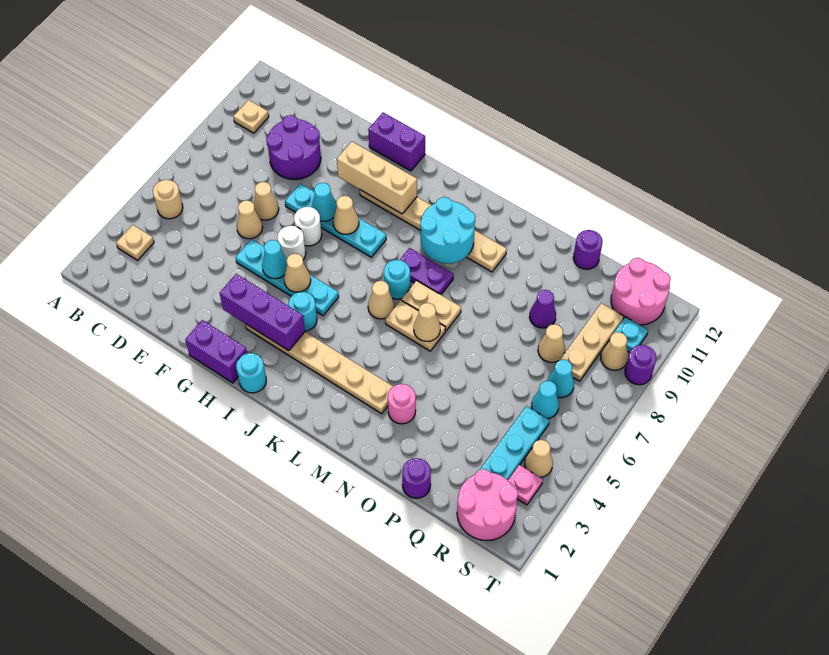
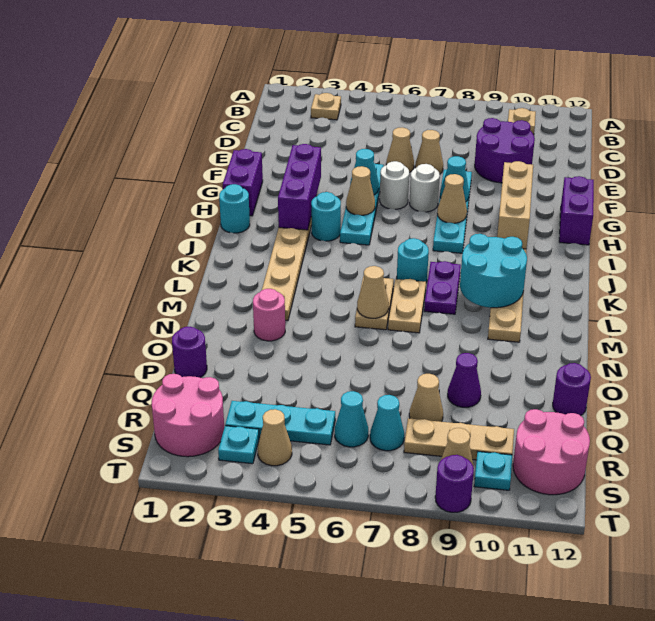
tan round brick B5 level 1 -> none
tan cone K6 level 1 -> none
pink plate S3 level 1 -> cyan plate S3 level 1

